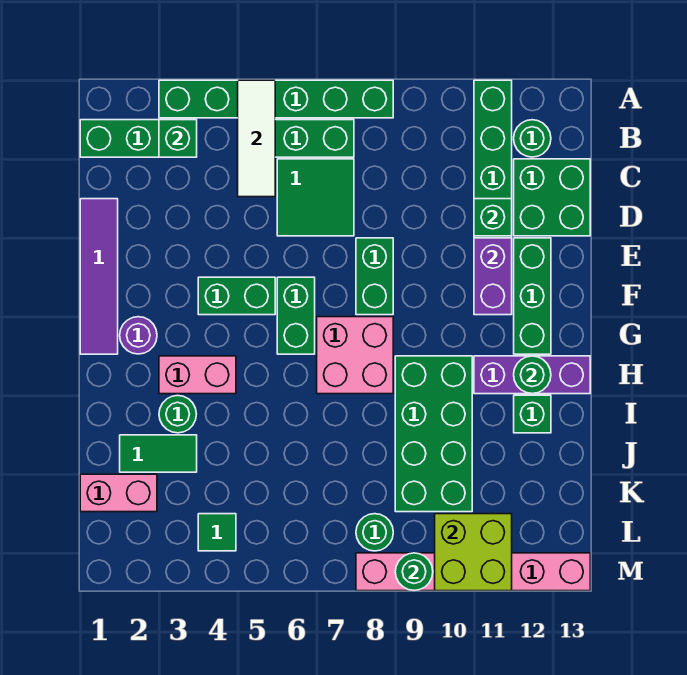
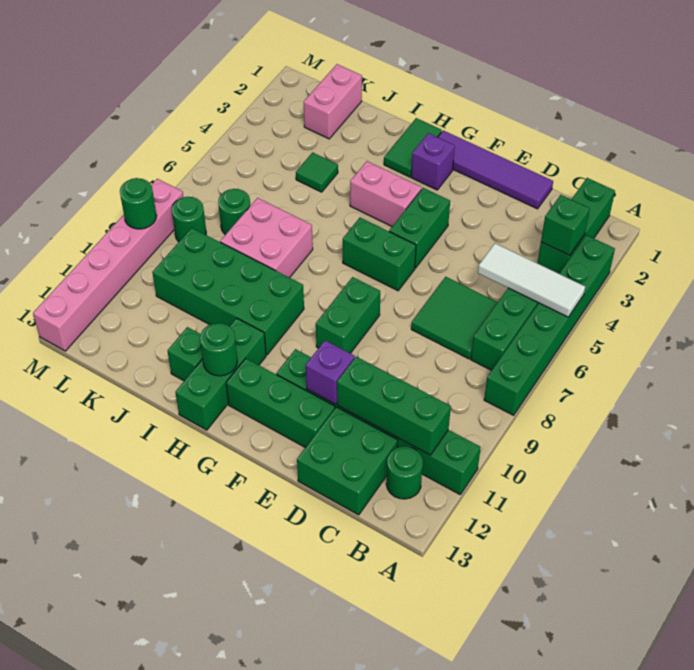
green brick D11 level 2 -> green brick B11:D11 level 2
green brick E8:F8 level 1 -> green brick F8:F9 level 1
purple brick E11:F11 level 2 -> purple brick E11 level 2
purple round brick G2 level 1 -> purple brick G2 level 1
pink brick G7:H8 level 1 -> pink brick I7:J8 level 1
pink brick H3:H4 level 1 -> pink brick G4:H4 level 1
purple brick H11:H13 level 1 -> green brick H11:H13 level 1
green round brick I3 level 1 -> green round brick K7 level 1
green tile J2:J3 level 1 -> green tile H1:H2 level 1
green tile L4 level 1 -> green tile J4 level 1
lime brick L10:M11 level 2 -> none

